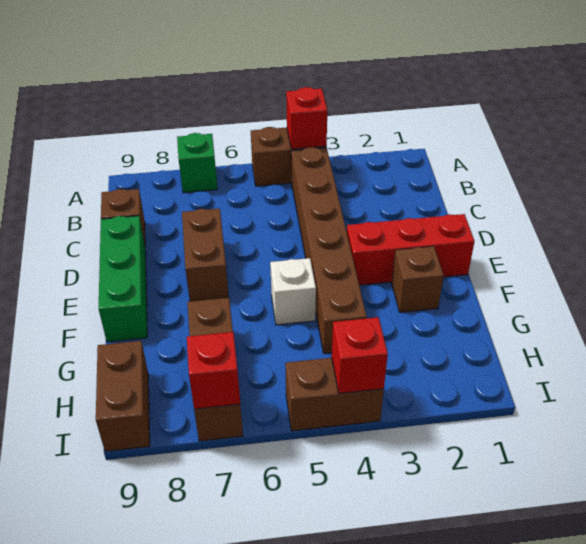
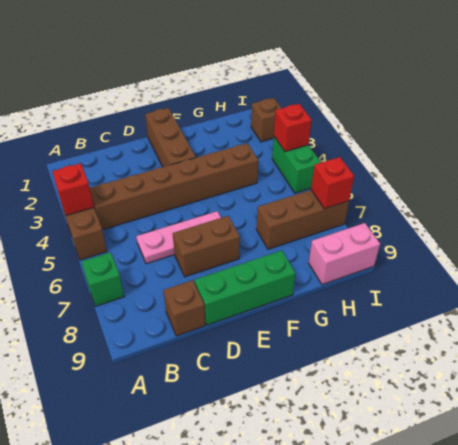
none -> pink plate C6:E6 level 1
red brick E1:E3 level 1 -> brown brick E1:E3 level 1
brown brick F2 level 1 -> brown brick I2 level 1
white brick F5 level 1 -> none
brown brick H9:I9 level 1 -> pink brick H9:I9 level 1
brown brick I4:I5 level 1 -> green brick I4:I5 level 1

